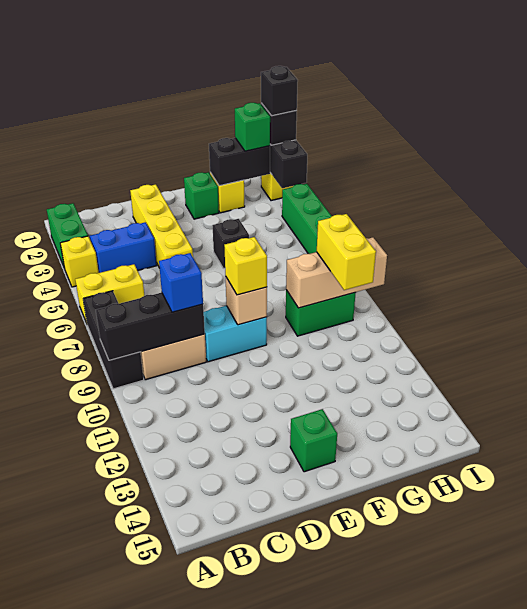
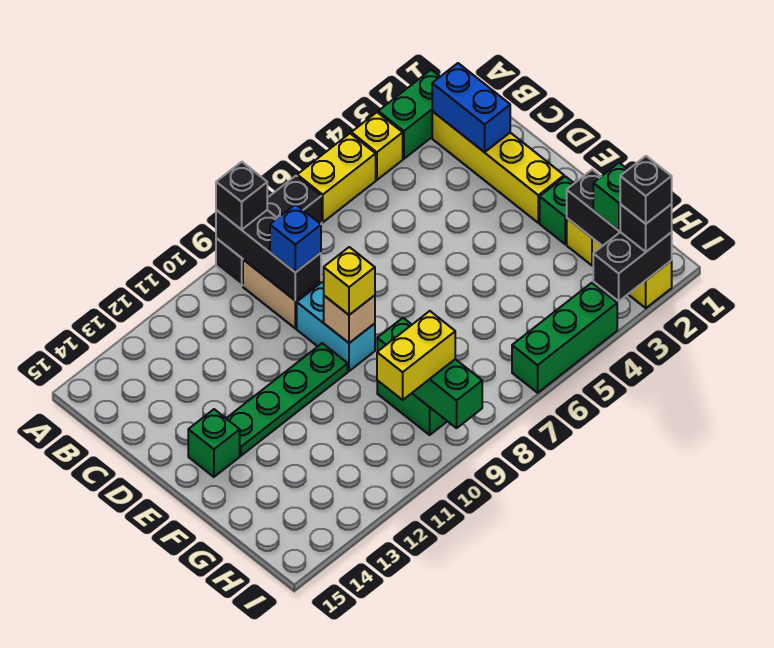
yellow brick A6:B6 level 1 -> yellow brick A5:A6 level 1
blue brick B4:C4 level 1 -> blue brick B2:C2 level 2
yellow brick D2:D5 level 1 -> yellow brick B2:E2 level 1
none -> green plate E10:E13 level 1
black brick F5 level 1 -> black brick A9 level 3
tan brick G9:I9 level 2 -> green brick G9:I9 level 2

